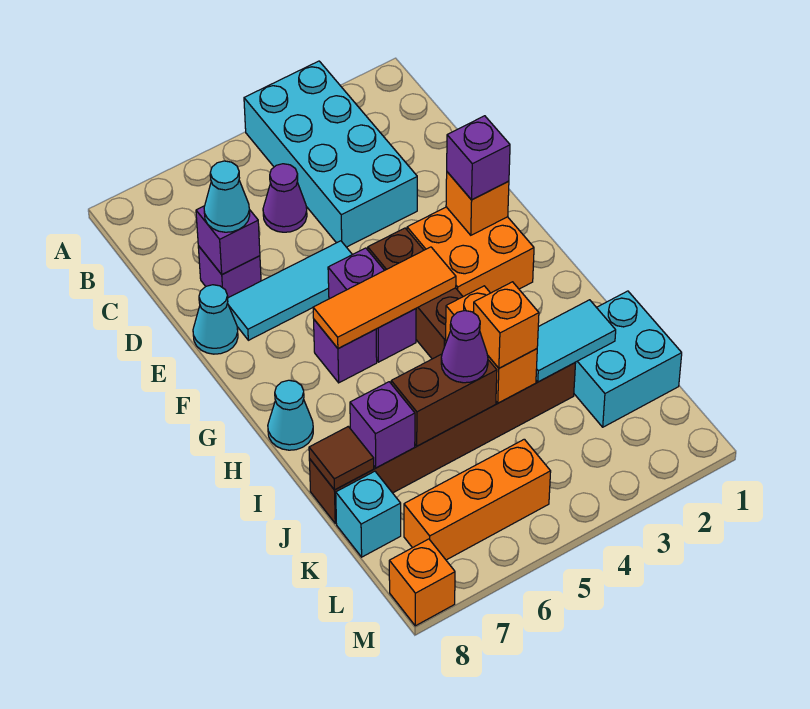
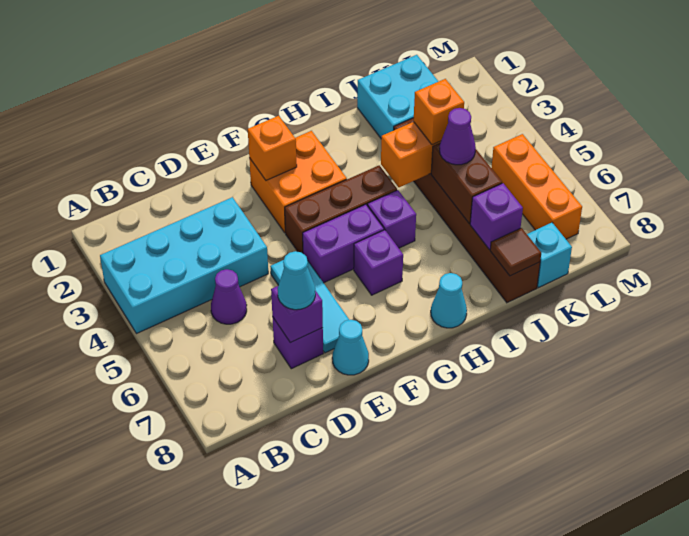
purple brick F2 level 3 -> purple brick H5 level 1
orange tile G4:G6 level 2 -> none
cyan tile J2:J3 level 2 -> none
orange brick M8 level 1 -> none

